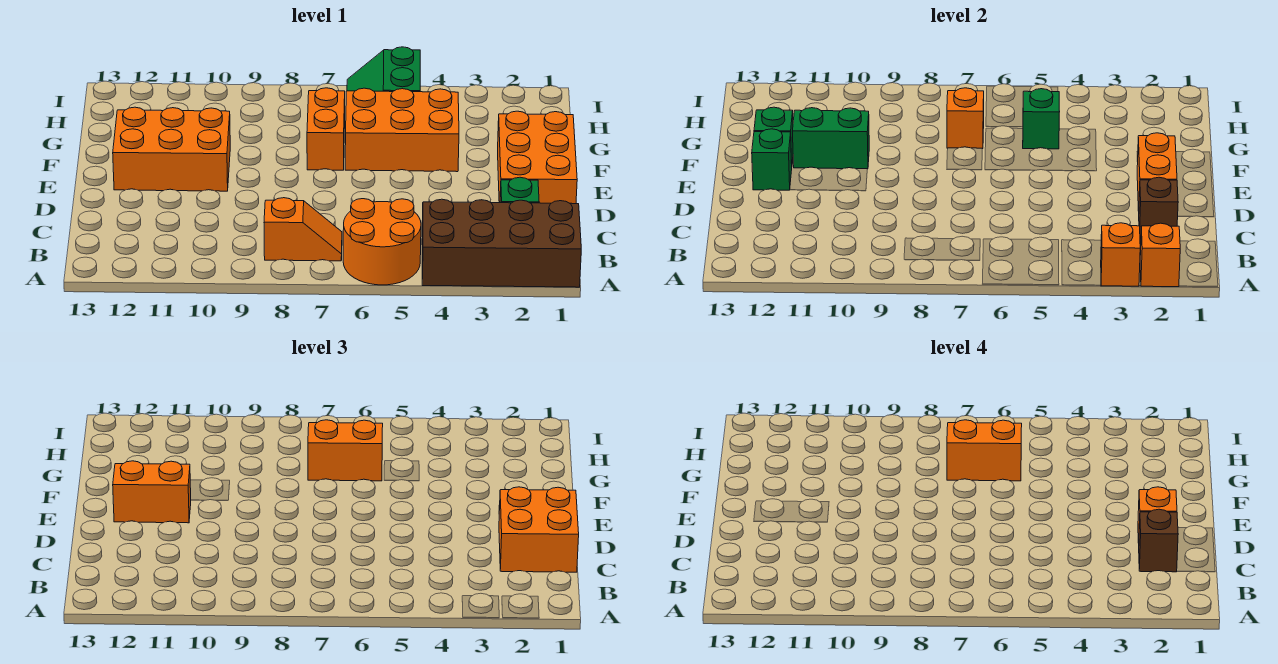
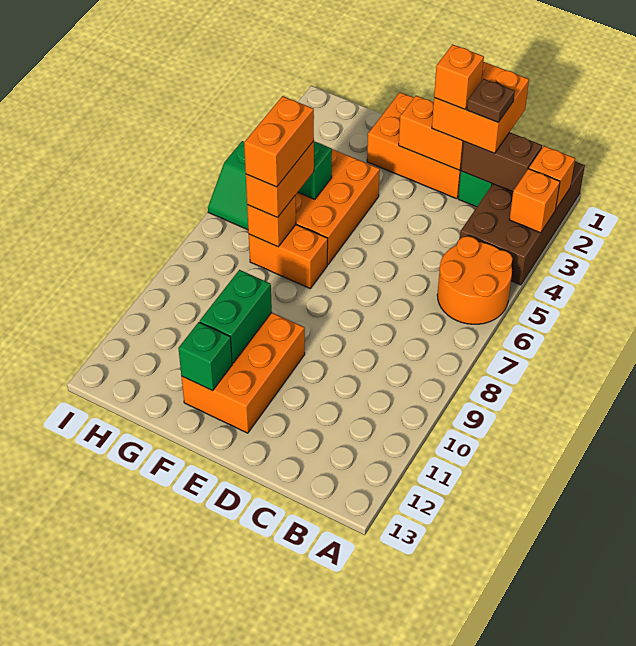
orange slope B7:B8 level 1 top 8 -> none
brown brick C2 level 2 -> brown brick B2:C2 level 2
brown brick C2 level 4 -> brown plate C2 level 4
orange brick E11:E12 level 3 -> none
green brick E12 level 2 -> none

